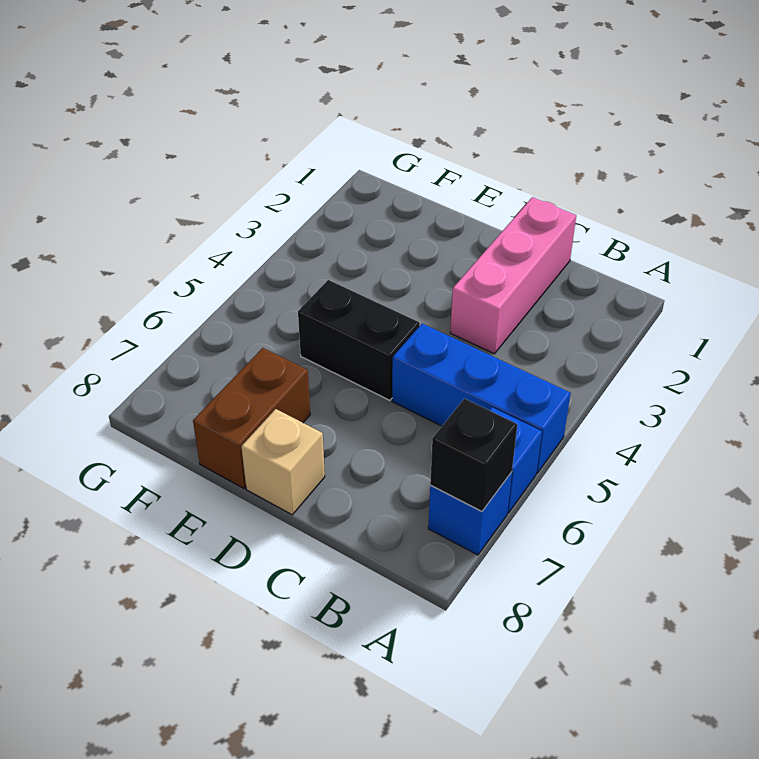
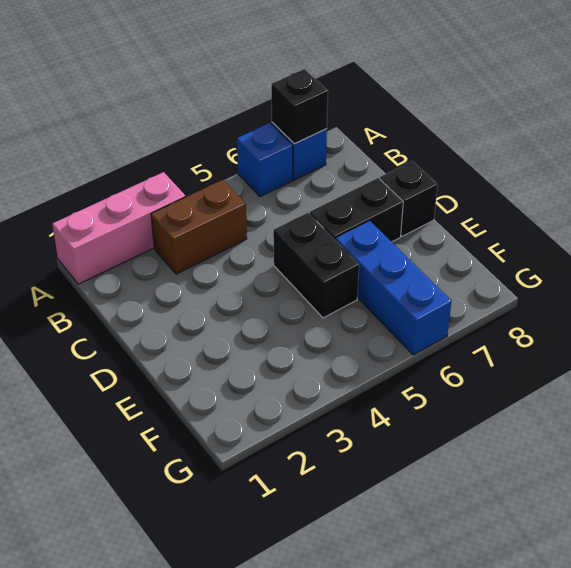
blue brick A5:C5 level 1 -> blue brick E6:G6 level 1
pink brick C1:C3 level 1 -> pink brick A1:A3 level 1
none -> black brick D6:D7 level 1
tan brick D8 level 1 -> black brick D8 level 1
brown brick E7:E8 level 1 -> brown brick B3:B4 level 1

